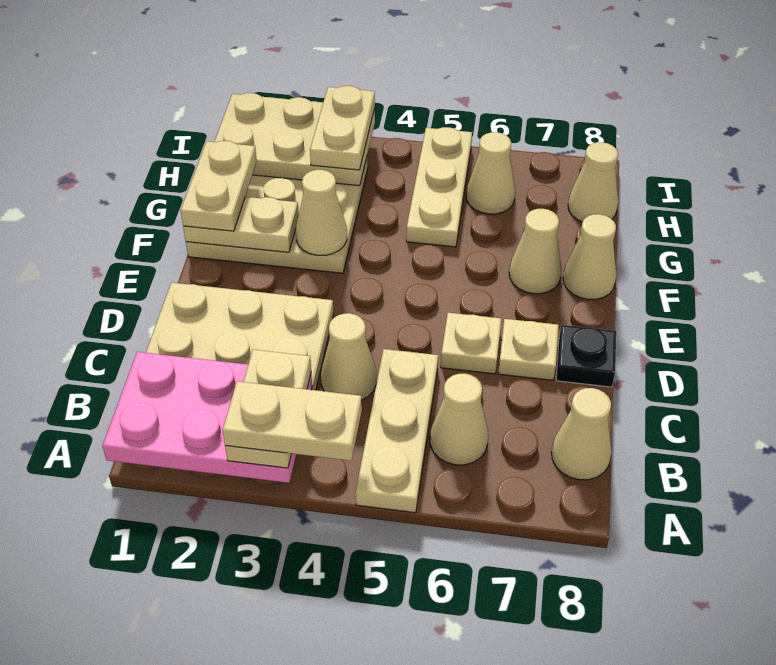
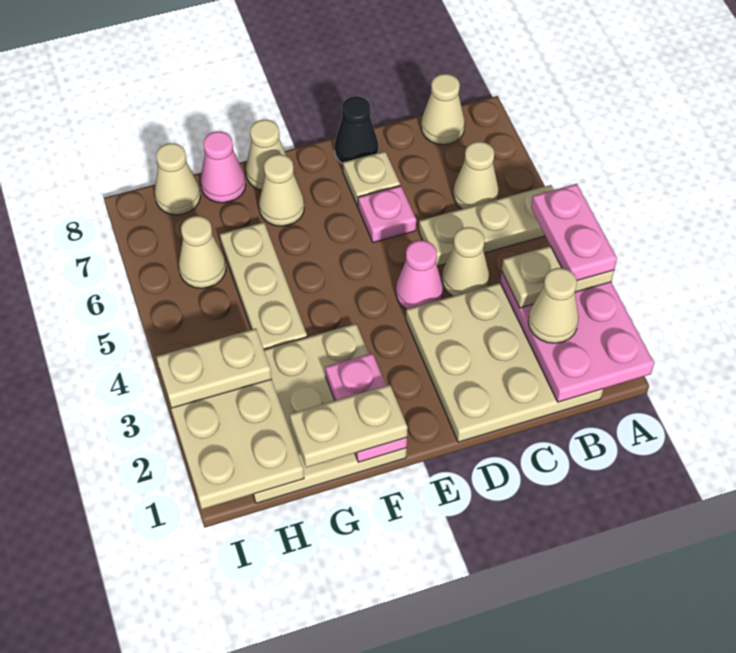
tan plate A3:A4 level 4 -> pink plate A3:A4 level 4
none -> pink cone D4 level 1
tan plate D6 level 1 -> pink plate D6 level 1
black plate D8 level 1 -> black cone D8 level 1
tan plate F1:F2 level 2 -> pink plate F1:F2 level 2
tan cone F3 level 2 -> tan cone B2 level 3
tan plate G5:I5 level 1 -> tan plate G4:G6 level 1
none -> pink cone G8 level 1

